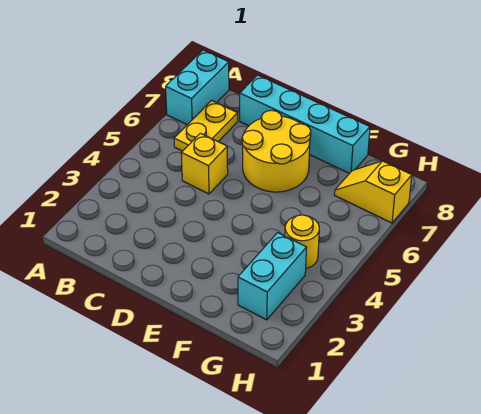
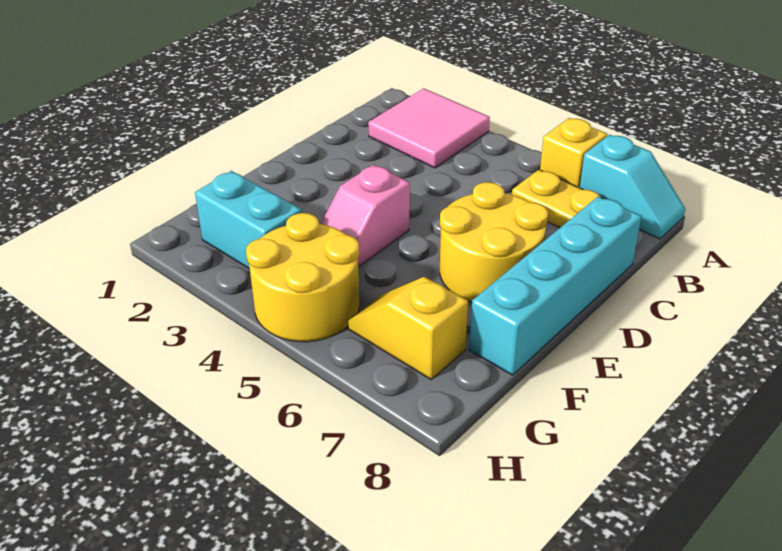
none -> pink tile A2:B3 level 1
cyan brick A7:A8 level 1 -> cyan slope A7:A8 level 1 top 7
yellow brick C5 level 1 -> yellow brick A6 level 1
none -> pink slope E4:F4 level 1 top E
yellow round brick G4 level 1 -> yellow round brick G4:H5 level 1
yellow slope G7:H7 level 1 top H -> yellow slope G6:G7 level 1 top 7

